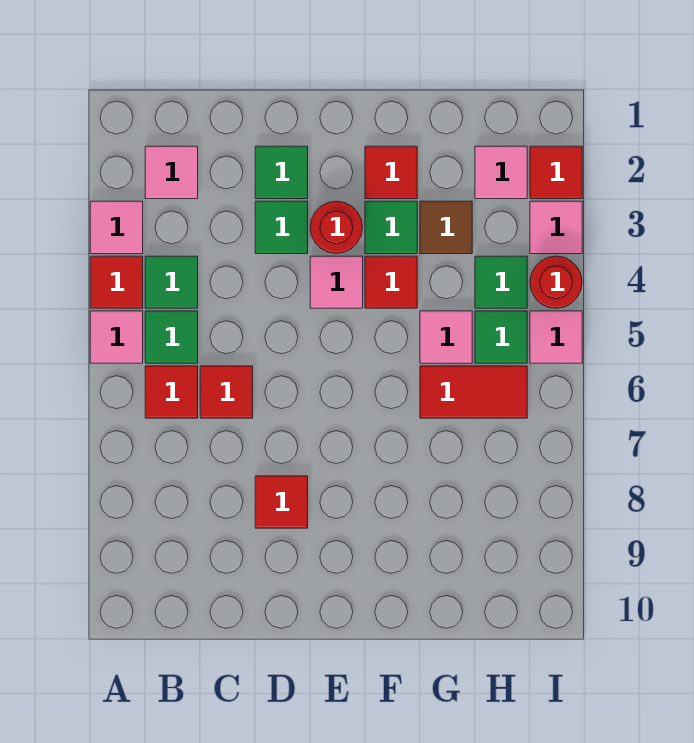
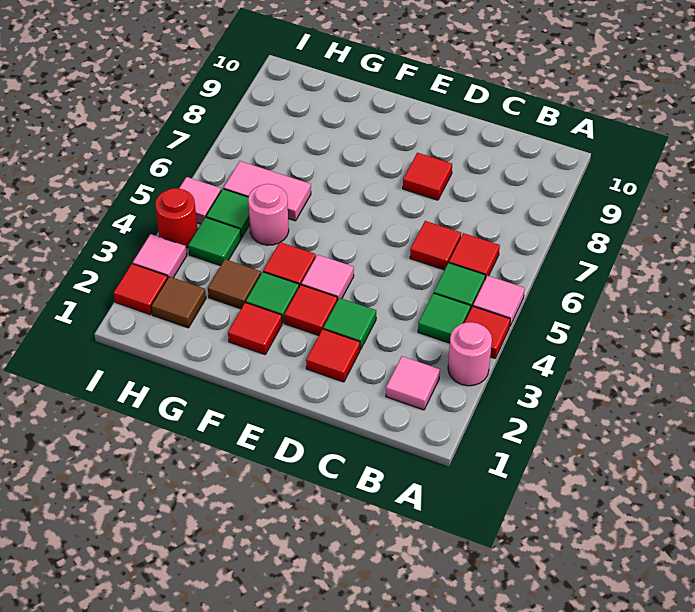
pink tile A3 level 1 -> pink round brick A3 level 1
green tile D2 level 1 -> red tile D2 level 1
red round brick E3 level 1 -> red tile E3 level 1
pink tile G5 level 1 -> pink round brick G5 level 1
red tile G6:H6 level 1 -> pink tile G6:H6 level 1
pink tile H2 level 1 -> brown tile H2 level 1

